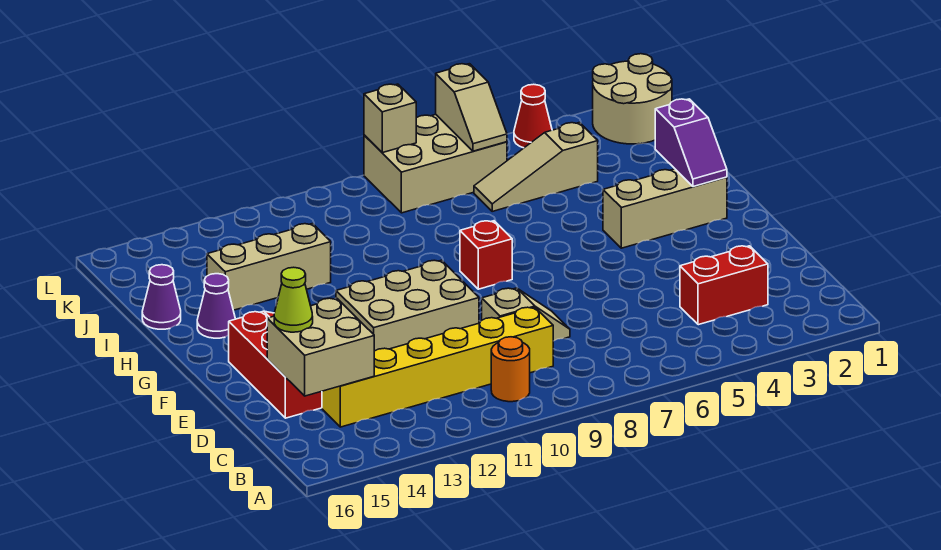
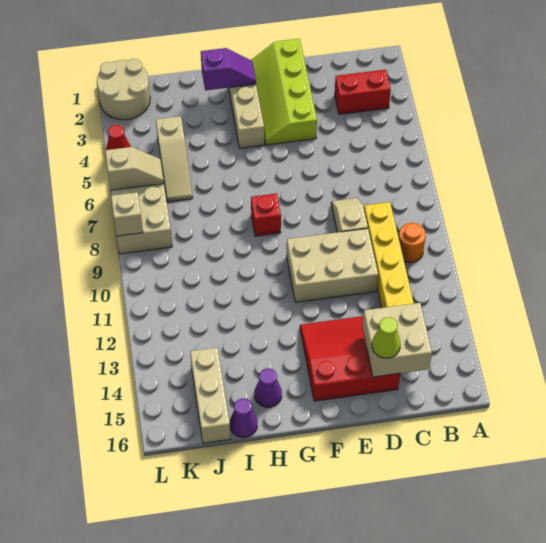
red brick C3:C4 level 1 -> red brick B3:C3 level 1
none -> lime slope E1:F4 level 1 top E
tan brick E10:F12 level 1 -> tan brick D10:F11 level 1
tan brick I12:I14 level 1 -> tan brick J14:J16 level 1

